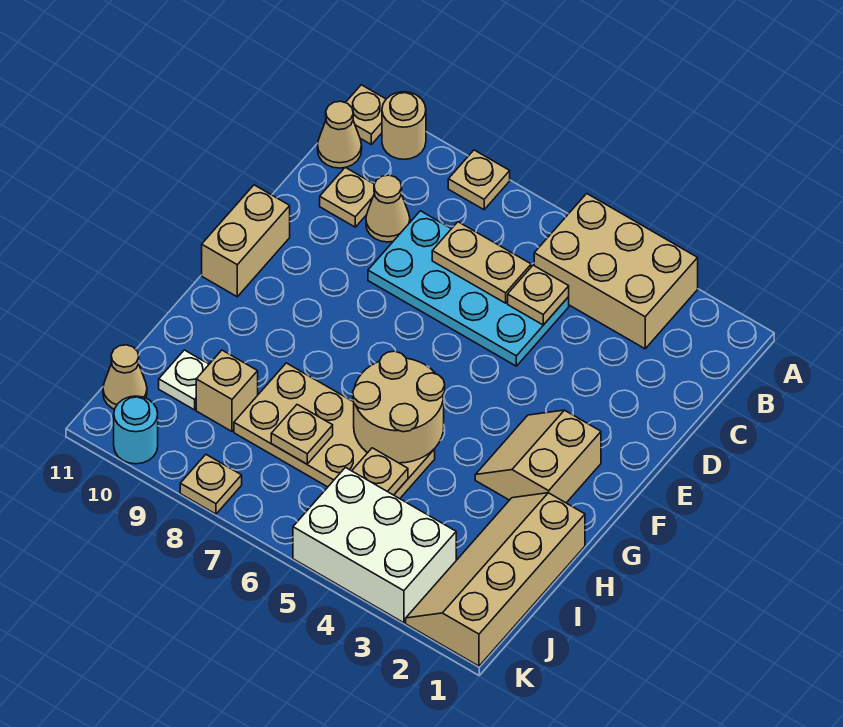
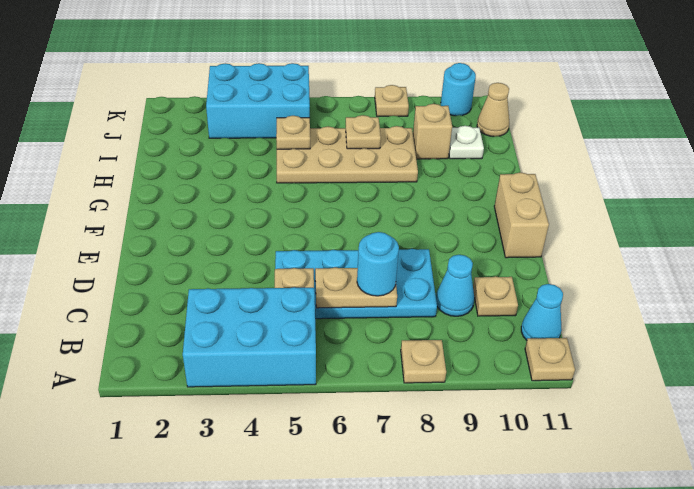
tan brick A3:B5 level 1 -> cyan brick A3:B5 level 1
tan round brick A10 level 1 -> none
tan cone B11 level 1 -> cyan cone B11 level 1
none -> cyan round brick C7 level 3
tan cone C9 level 1 -> cyan cone C9 level 1
tan slope F2:G3 level 1 top 2 -> none
tan round brick G5:H6 level 2 -> none
tan slope H1:K2 level 1 top 1 -> none
white brick J3:K5 level 1 -> cyan brick J3:K5 level 1

